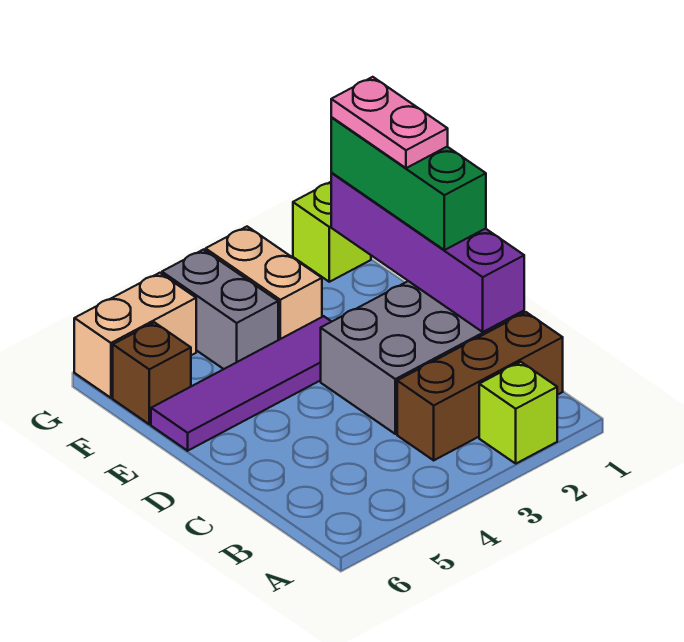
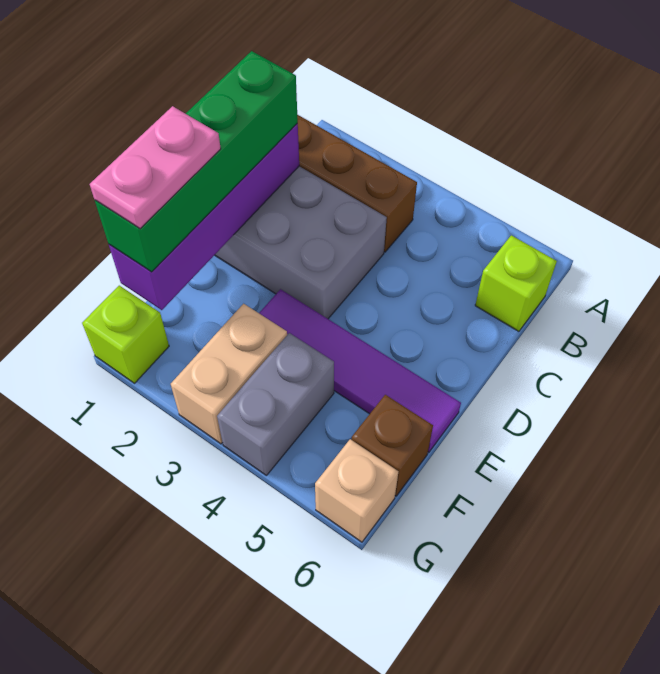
lime brick A2 level 1 -> lime brick B6 level 1
green brick D1:F1 level 3 -> green brick C1:F1 level 3
tan brick G5:G6 level 1 -> tan brick G6 level 1

